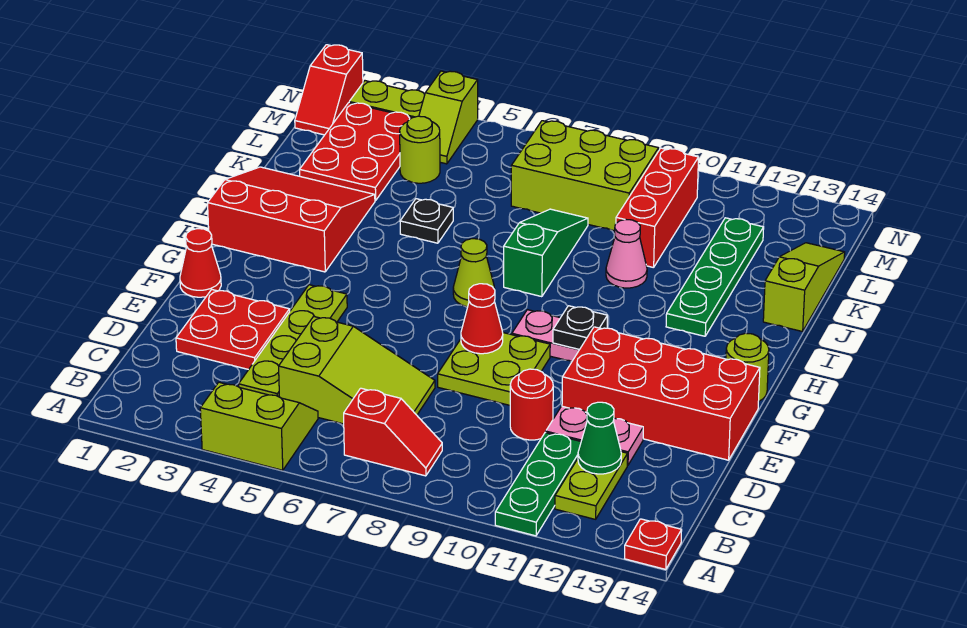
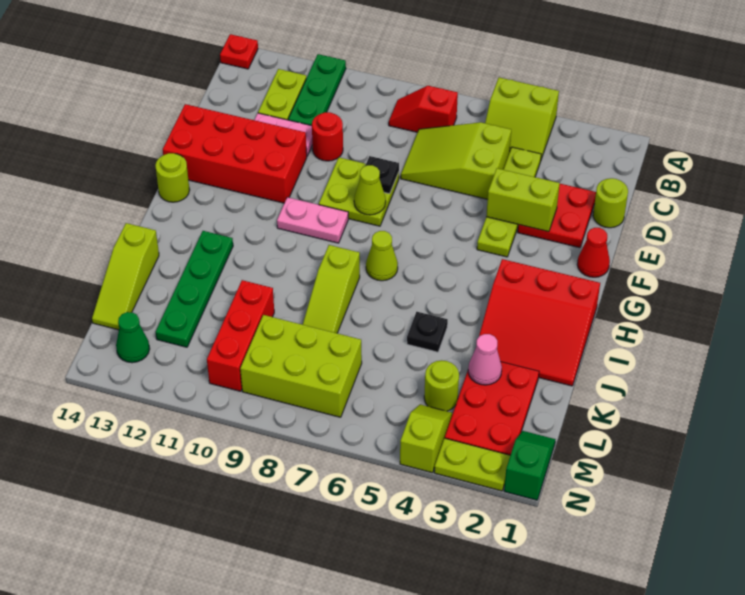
green cone C12 level 2 -> green cone M13 level 1
none -> lime round brick D1 level 1
none -> lime brick E3:E4 level 2
red cone F8 level 2 -> lime cone F8 level 2
black plate G10 level 2 -> black plate E8 level 2
green slope I8:K8 level 1 top I -> lime slope I8:K8 level 1 top I
pink cone J10 level 1 -> pink cone K3 level 2
red slope M1:N1 level 1 top N -> green slope M1:N1 level 1 top N

